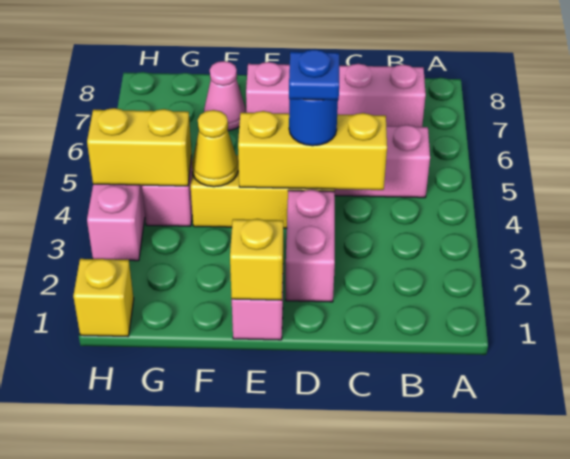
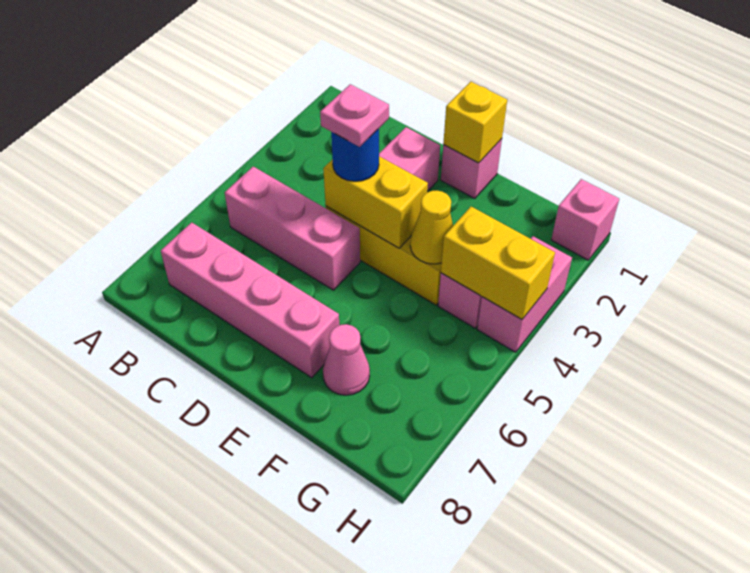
yellow brick C4:E4 level 2 -> yellow brick D4:E4 level 2
blue plate D4 level 4 -> pink plate D4 level 4
yellow brick H1 level 1 -> pink brick H1 level 1

